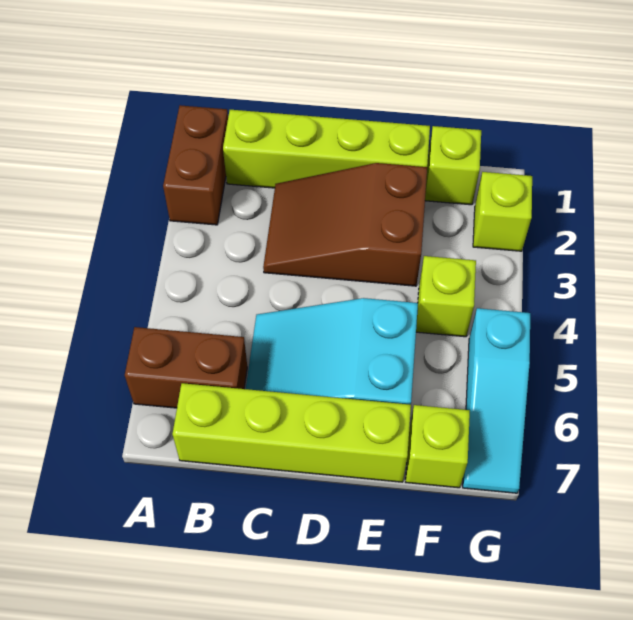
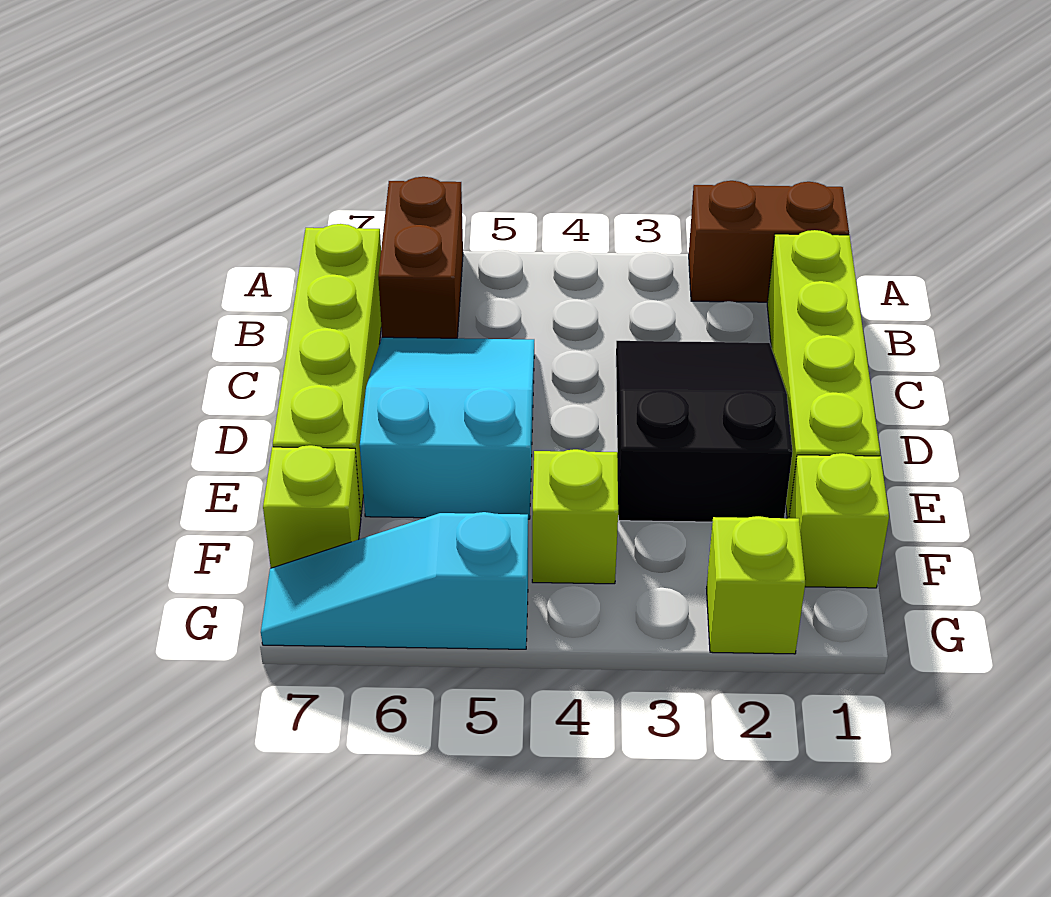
brown slope C2:E3 level 1 top E -> black slope C2:E3 level 1 top E

